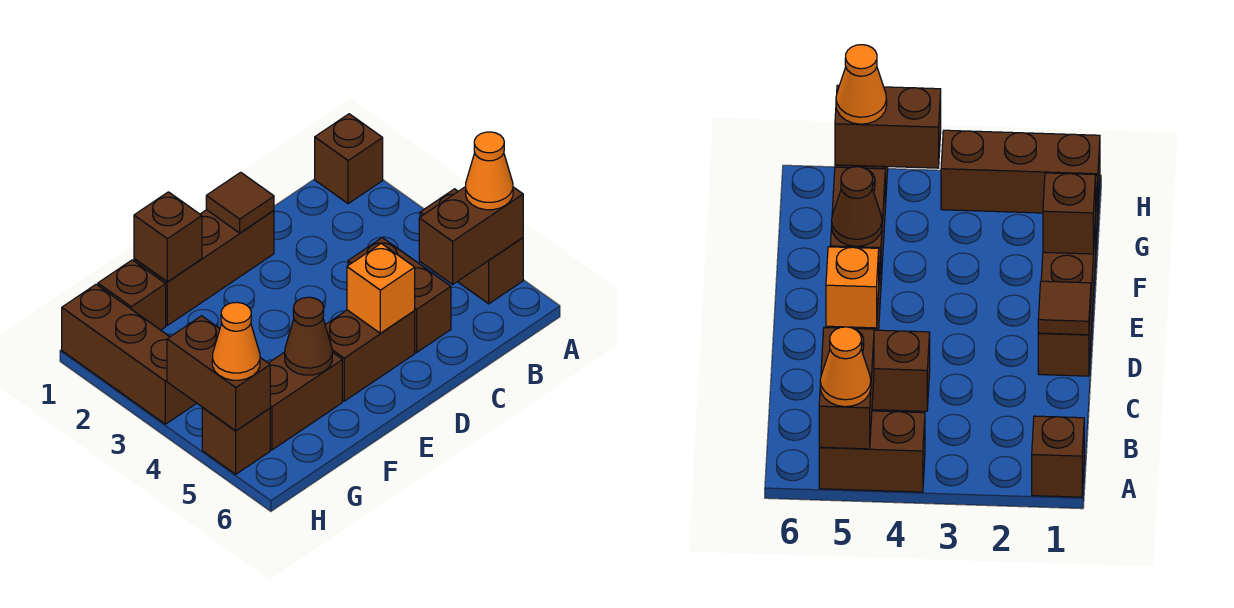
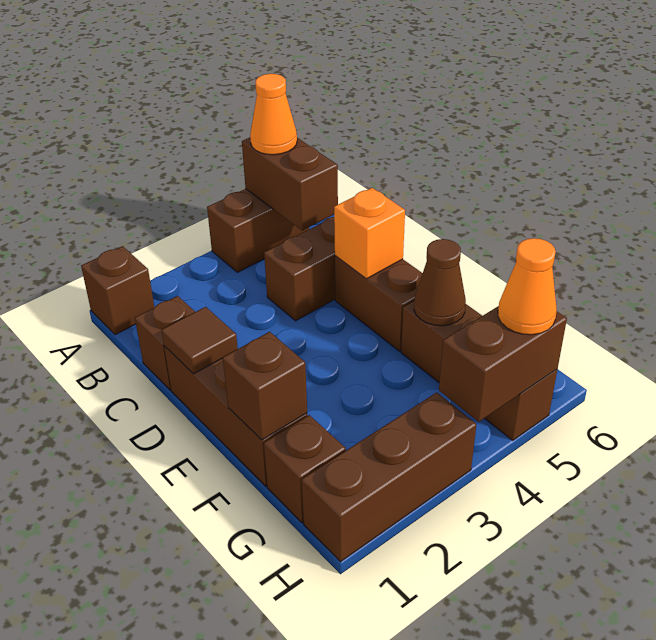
none -> brown brick C1 level 1

